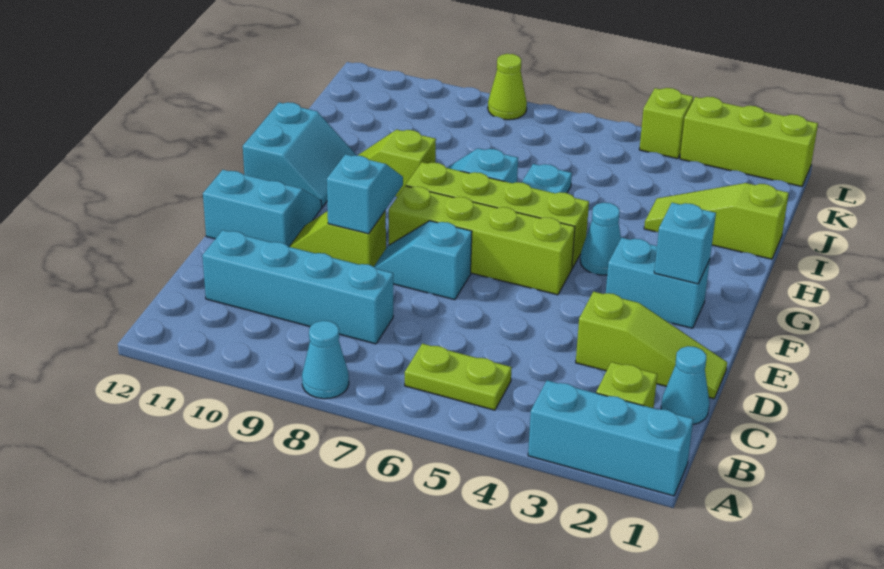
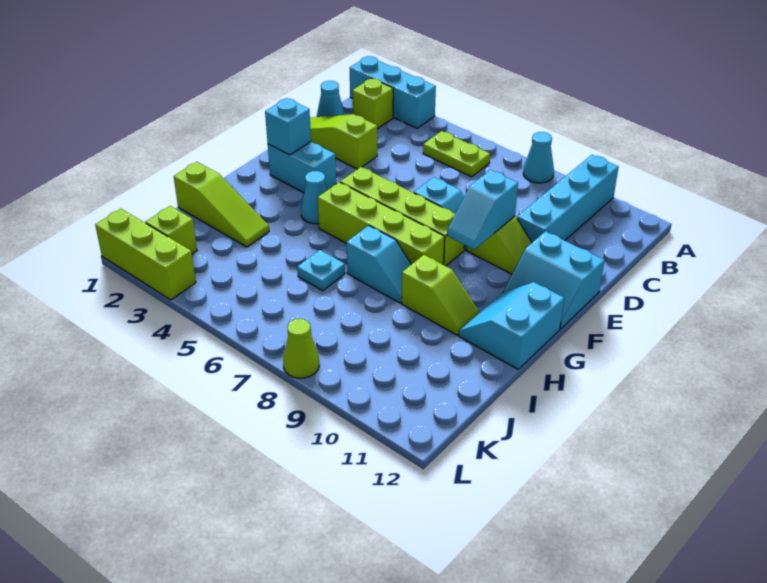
cyan brick C8:C11 level 1 -> cyan brick A10:D10 level 1
lime brick L4 level 1 -> lime brick K2 level 1

